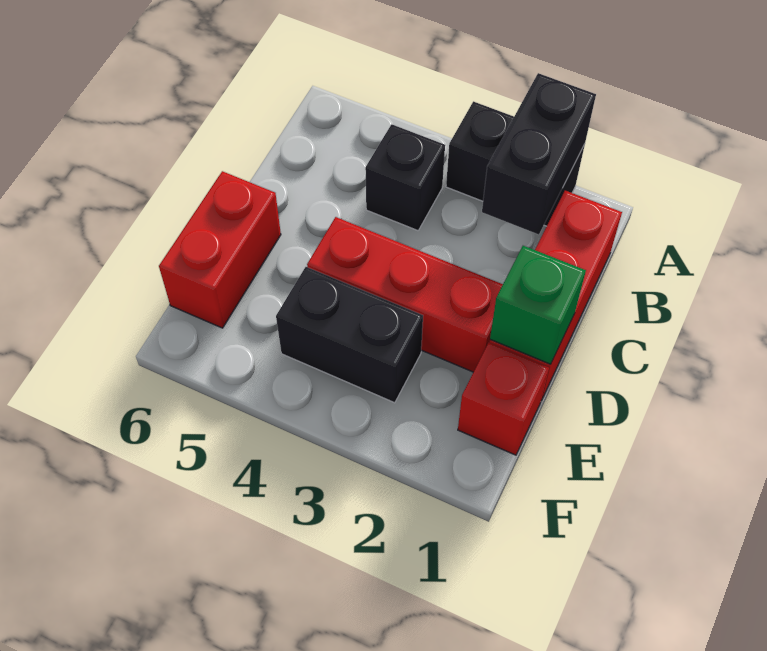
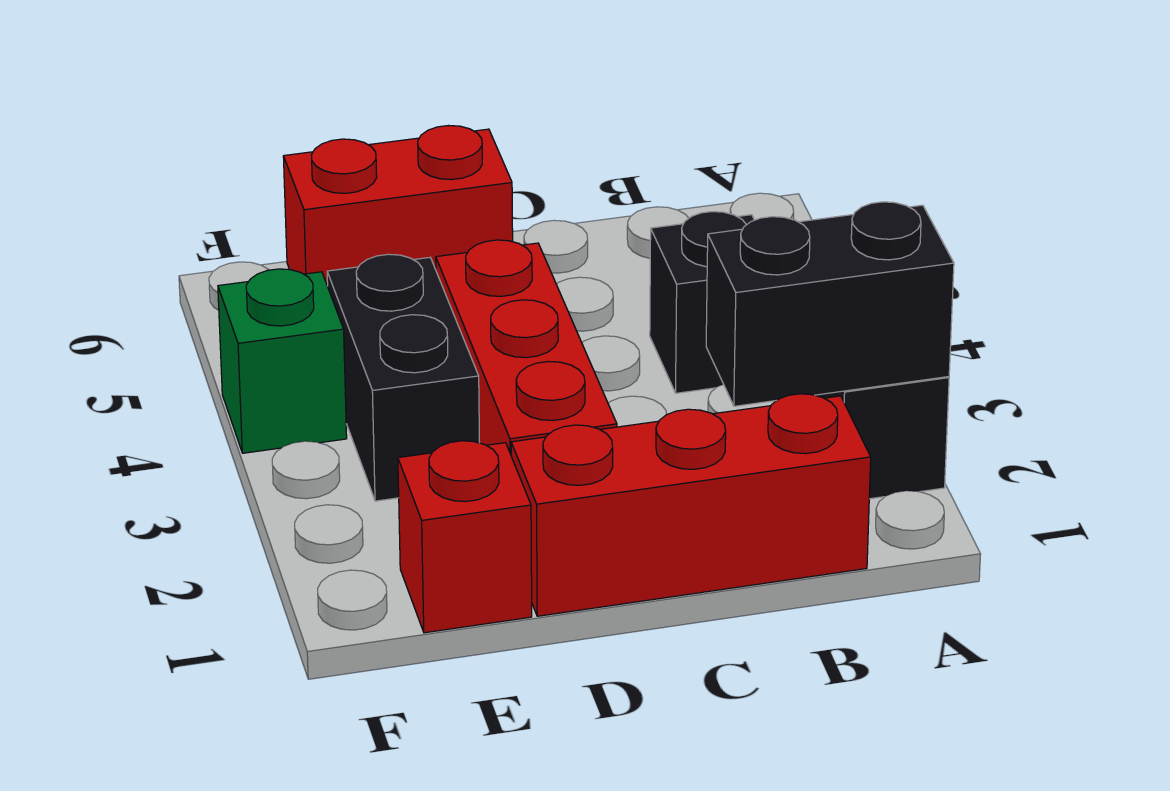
green brick D1 level 2 -> green brick F4 level 1

